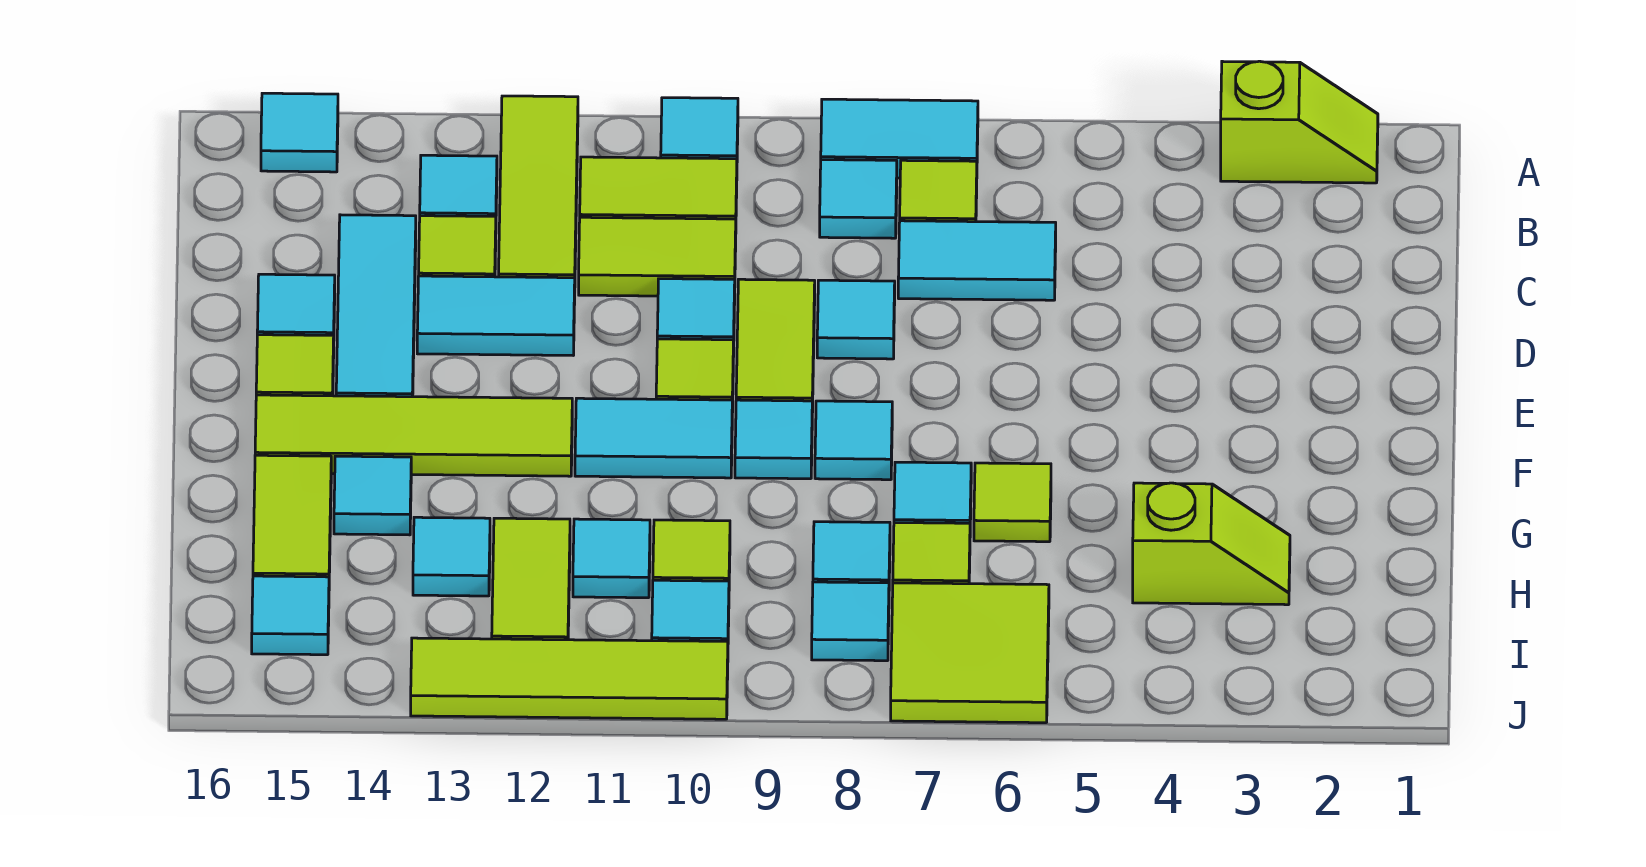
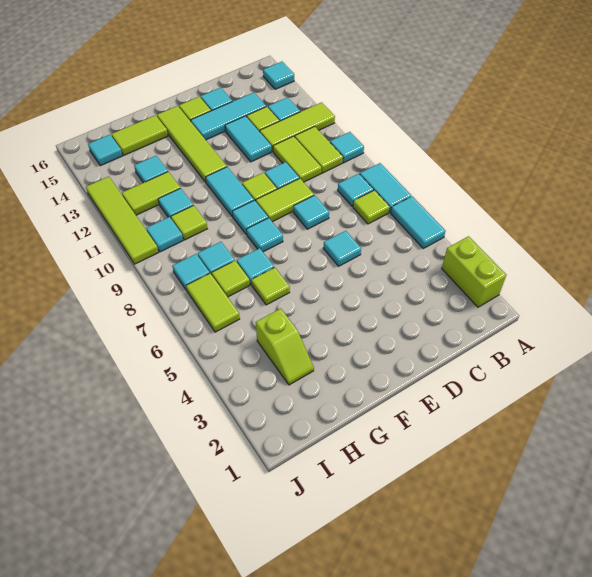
lime slope A2:A3 level 1 top 3 -> lime brick A2:A3 level 1
cyan tile C6:C7 level 1 -> cyan tile A5:A6 level 1
cyan tile G14 level 1 -> cyan tile D6 level 1
lime tile I6:J7 level 1 -> lime tile I6:I7 level 1

